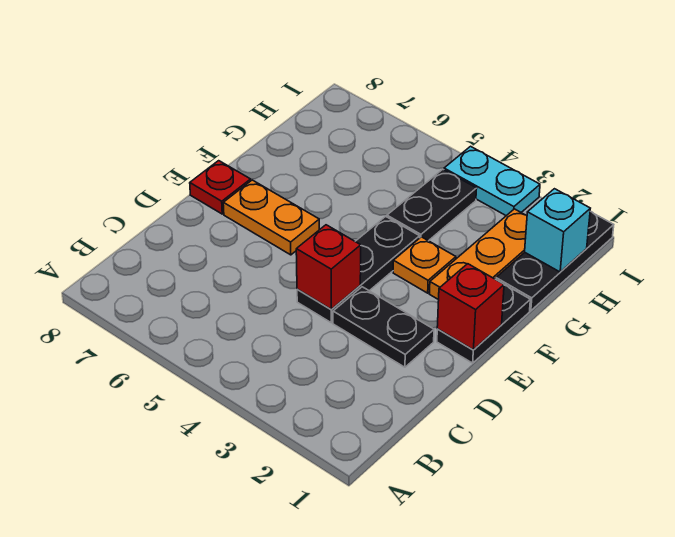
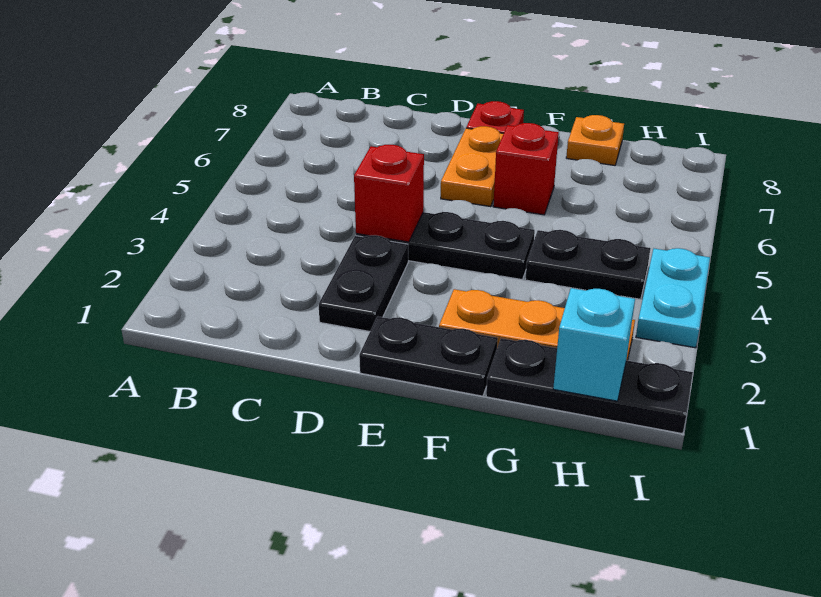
red brick E1 level 2 -> red brick F6 level 1
orange plate F3 level 1 -> orange plate G8 level 1

